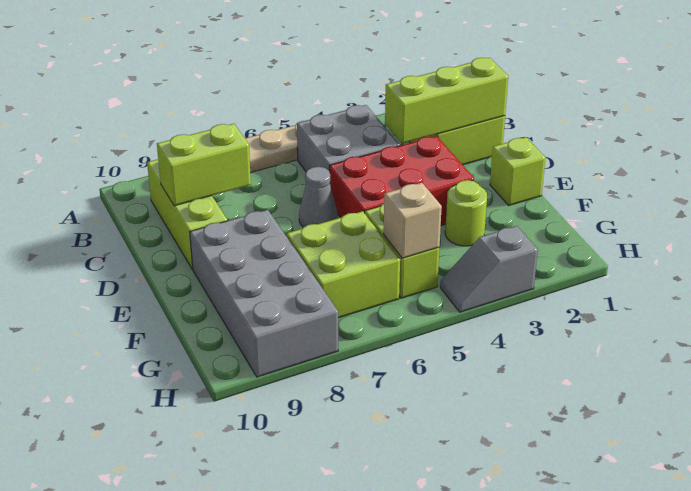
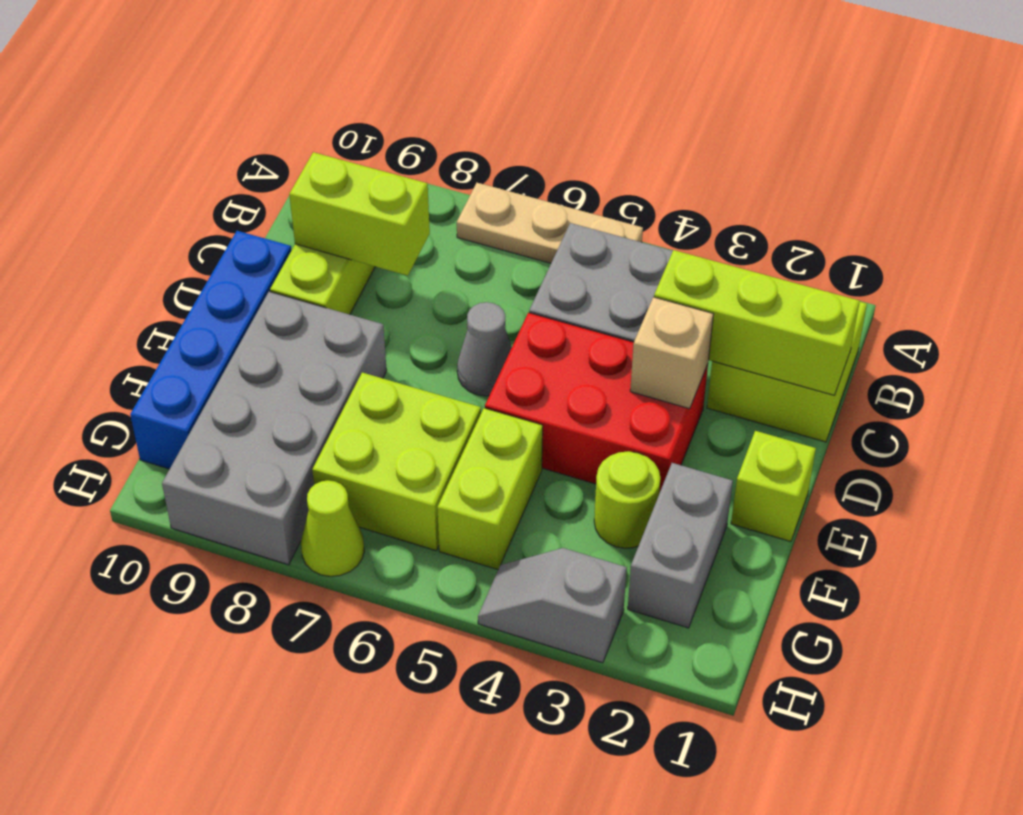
none -> blue brick D10:G10 level 1
none -> grey brick F2:G2 level 1
tan brick G5 level 2 -> tan brick D3 level 2
none -> lime cone H7 level 1

